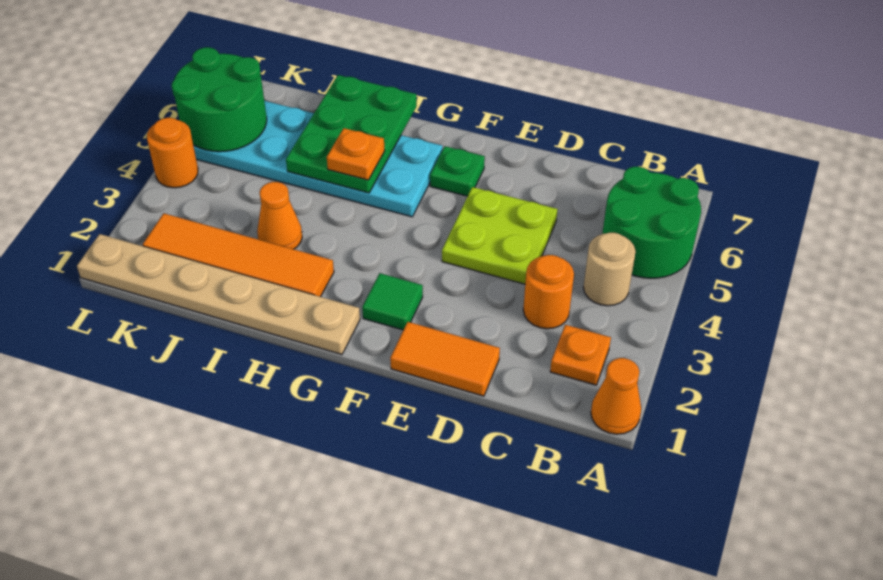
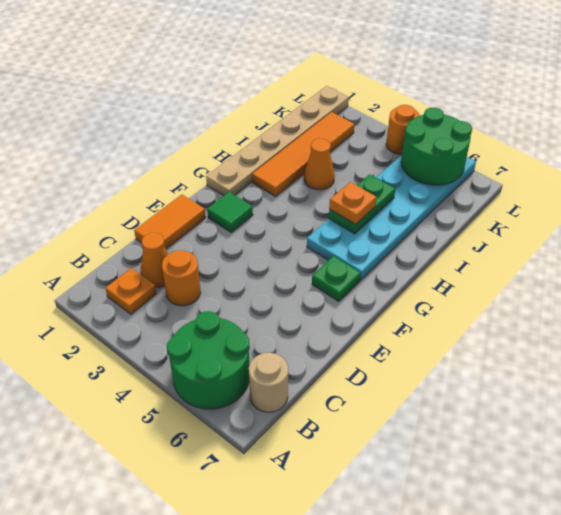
orange cone A1 level 1 -> orange cone C2 level 1
tan round brick B4 level 1 -> tan round brick B7 level 1
lime plate D4:E5 level 1 -> none
green plate H5:I7 level 2 -> green plate H5:I5 level 2

